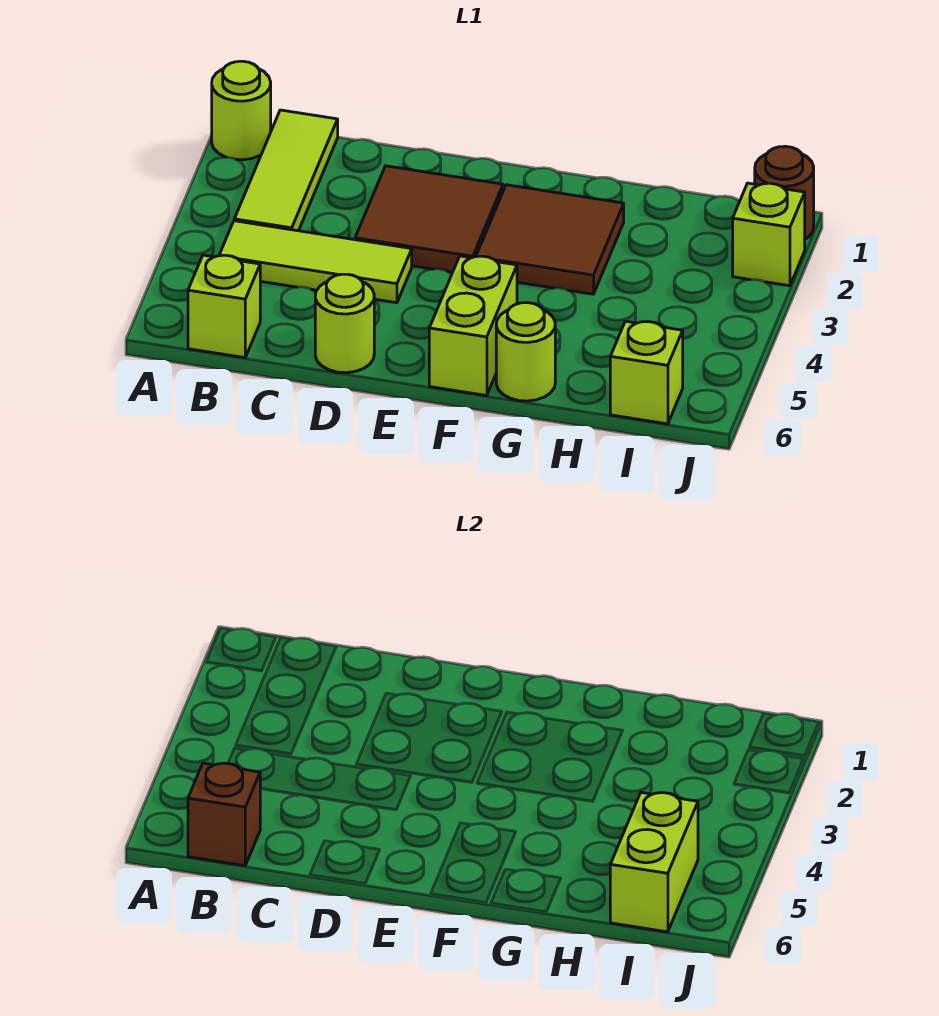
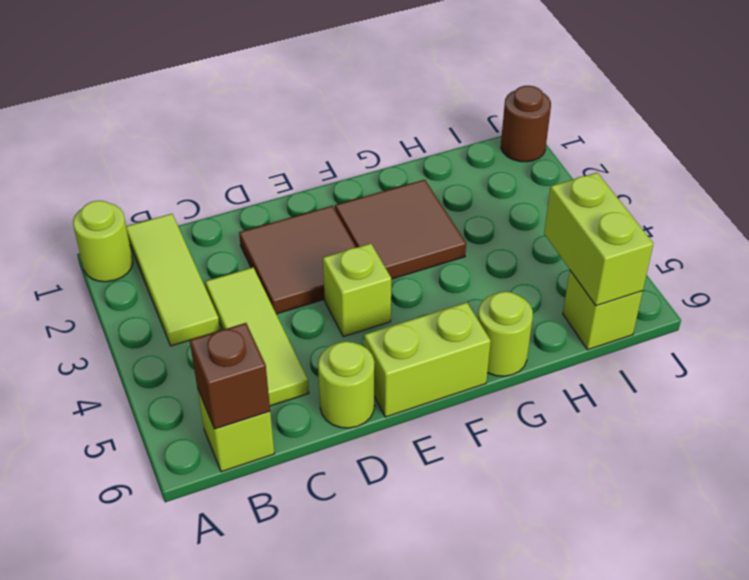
lime tile B4:D4 level 1 -> lime tile C3:C5 level 1
lime brick F5:F6 level 1 -> lime brick E6:F6 level 1
lime brick J2 level 1 -> lime brick E4 level 1

